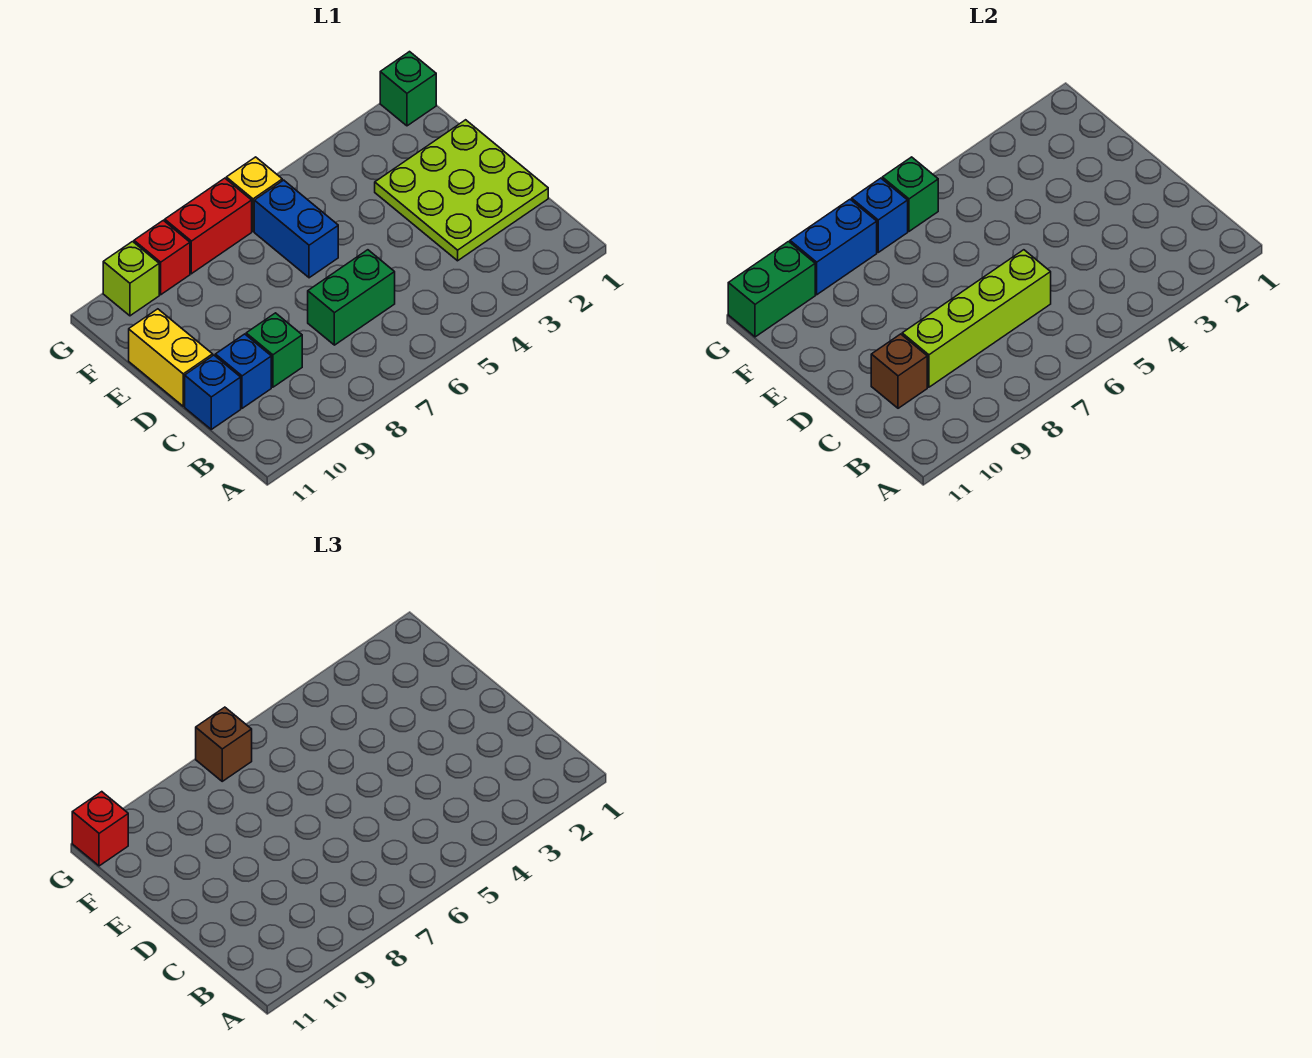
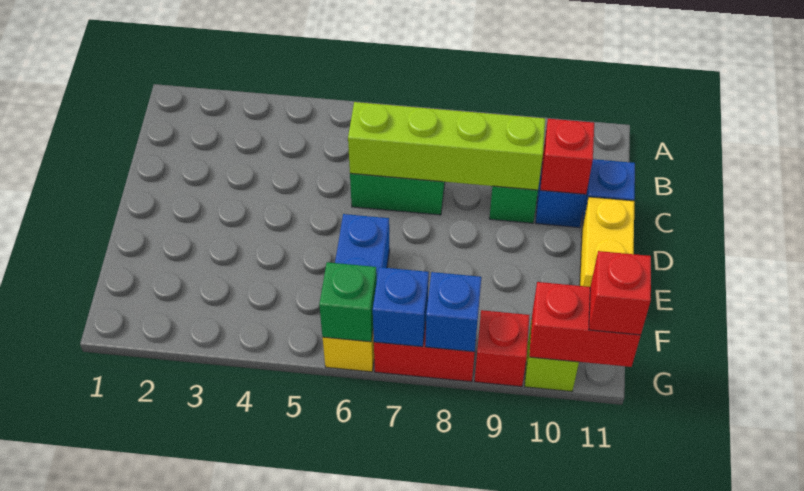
lime plate C1:E3 level 1 -> none
brown brick C10 level 2 -> red brick C10 level 2
green brick G1 level 1 -> none
brown brick G7 level 3 -> none
blue brick G8:G9 level 2 -> blue brick G8 level 2
green brick G10:G11 level 2 -> red brick G10:G11 level 2

